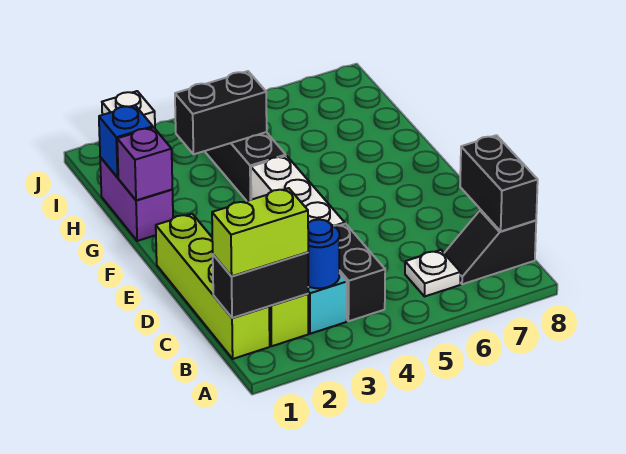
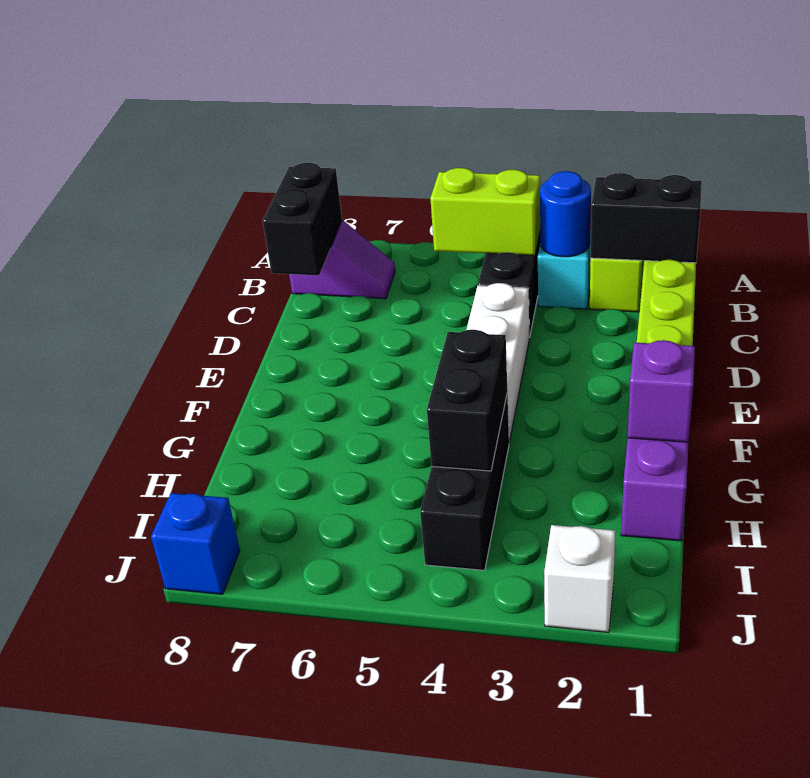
lime brick B1:B2 level 3 -> lime brick B4:B5 level 2
white plate B6 level 1 -> none
black slope B7:B8 level 1 top 8 -> purple slope B7:B8 level 1 top 8
blue brick H1 level 2 -> blue brick J8 level 1
black brick H3:H4 level 2 -> black brick G4:H4 level 2

